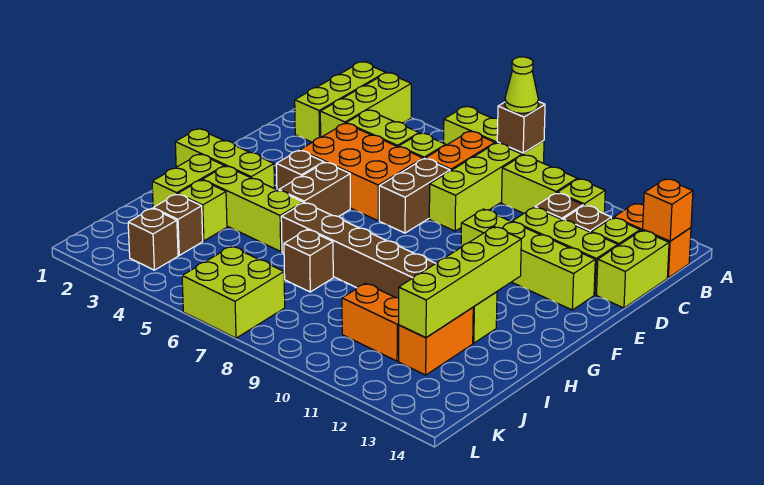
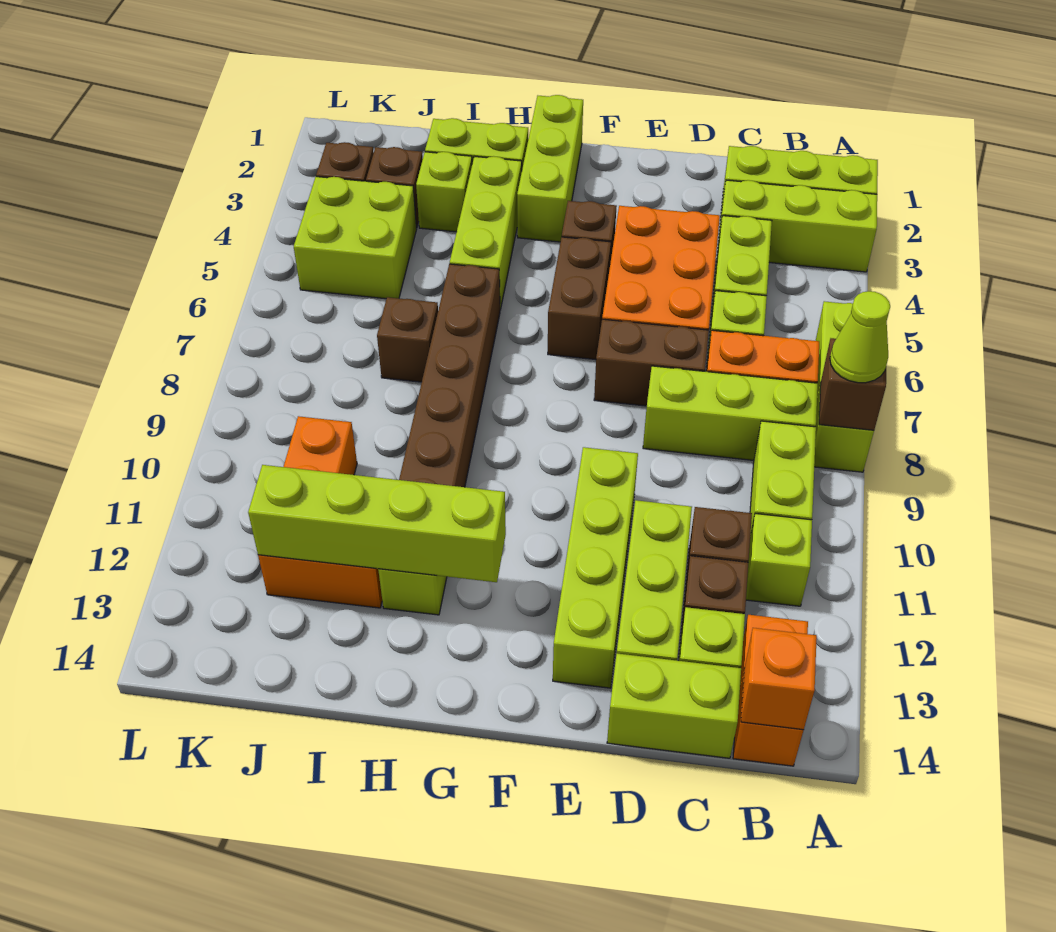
brown brick F5:G5 level 1 -> brown brick F5:F6 level 1
lime brick K6:L7 level 1 -> lime brick J4:K5 level 1

